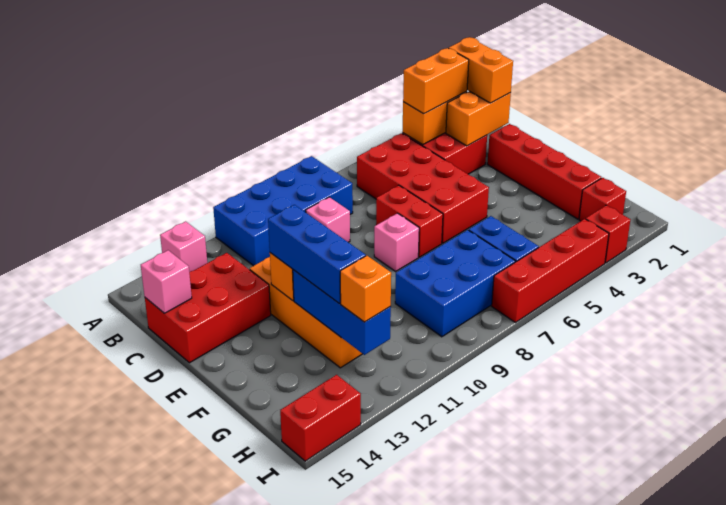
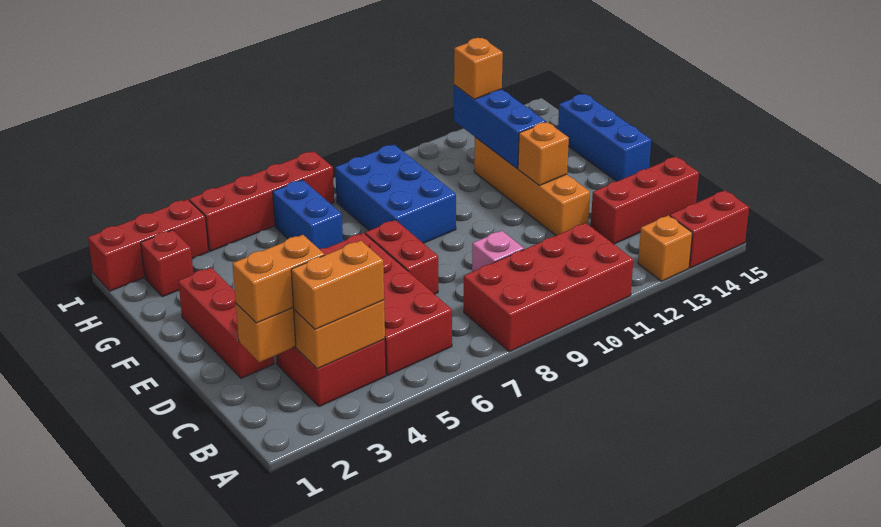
blue brick A8:B11 level 1 -> red brick A8:B11 level 1
pink brick A13 level 1 -> orange brick A13 level 1
orange brick B2:C2 level 3 -> orange brick C2:C3 level 3
red brick C13:D15 level 1 -> red brick C13:C15 level 1
pink brick C15 level 2 -> none
red brick D2:G2 level 1 -> red brick D2:F2 level 1
pink brick E8 level 1 -> none
blue brick E12:G12 level 3 -> blue brick E15:G15 level 1
blue brick G7:H9 level 1 -> blue brick F8:H9 level 1
red brick I3 level 1 -> red brick I1:I3 level 1
red brick I14:I15 level 1 -> red brick A14:A15 level 1

